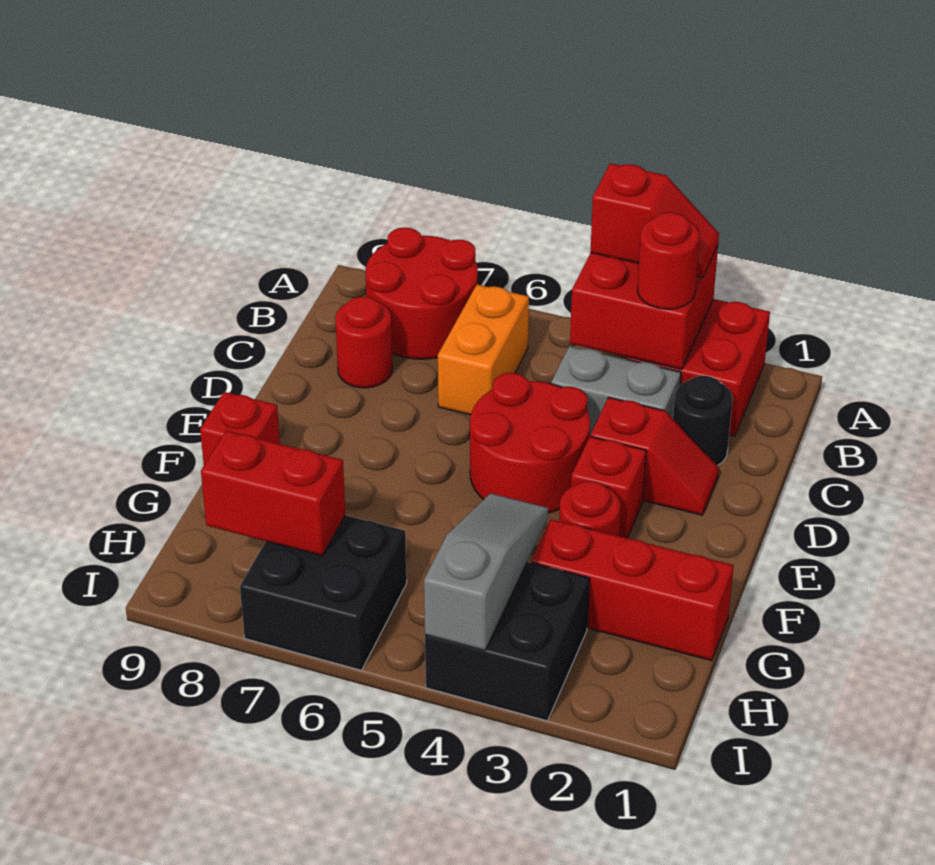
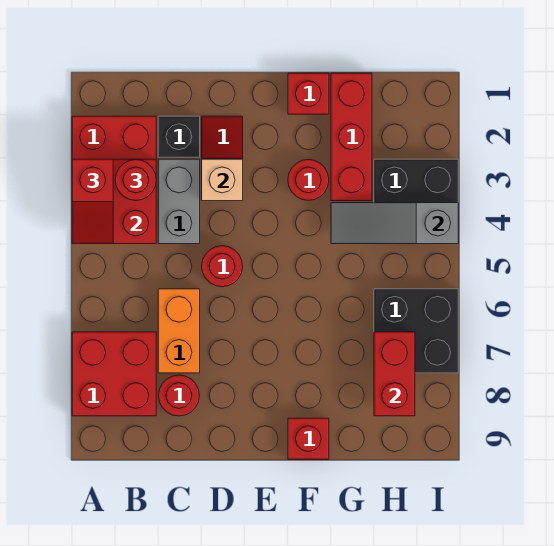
red slope A3:A4 level 3 top 4 -> red slope A3:A4 level 3 top 3
red round brick A7:B8 level 1 -> red brick A7:B8 level 1
orange brick B6:C6 level 1 -> orange brick C6:C7 level 1
black round brick C2 level 1 -> black brick C2 level 1
none -> tan brick D3 level 2
red round brick D4:E5 level 1 -> red round brick D5 level 1
red brick E3 level 1 -> red brick F1 level 1

